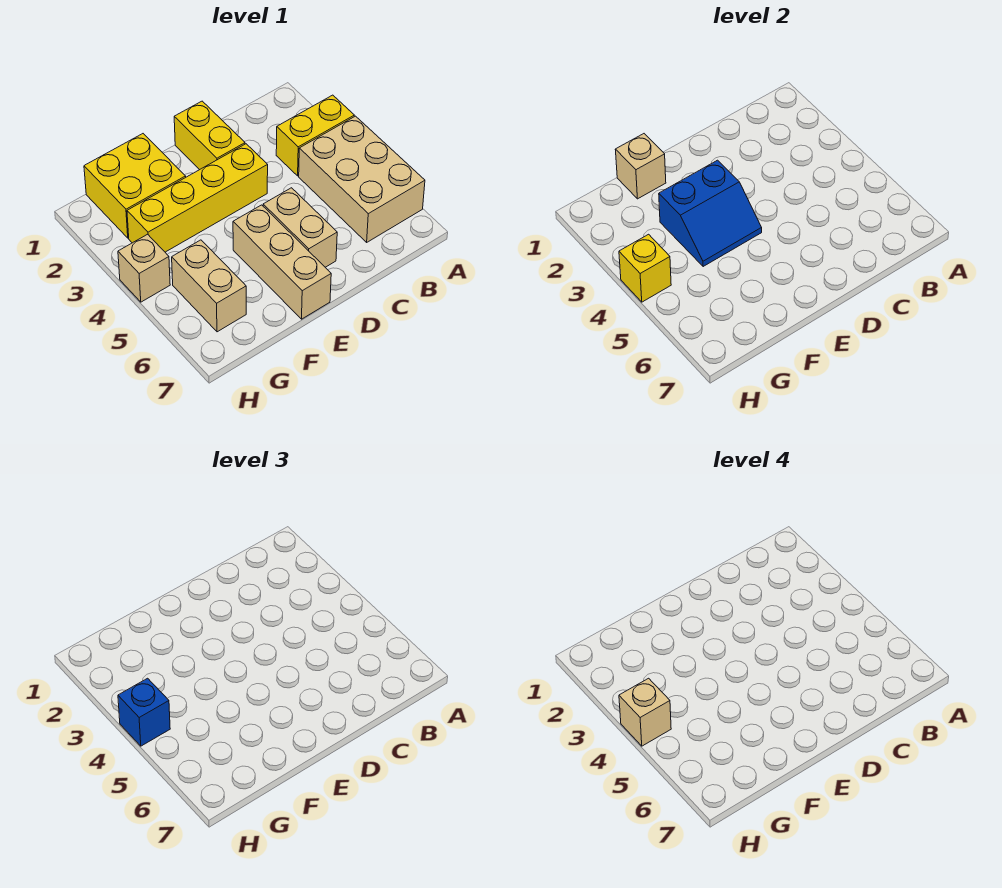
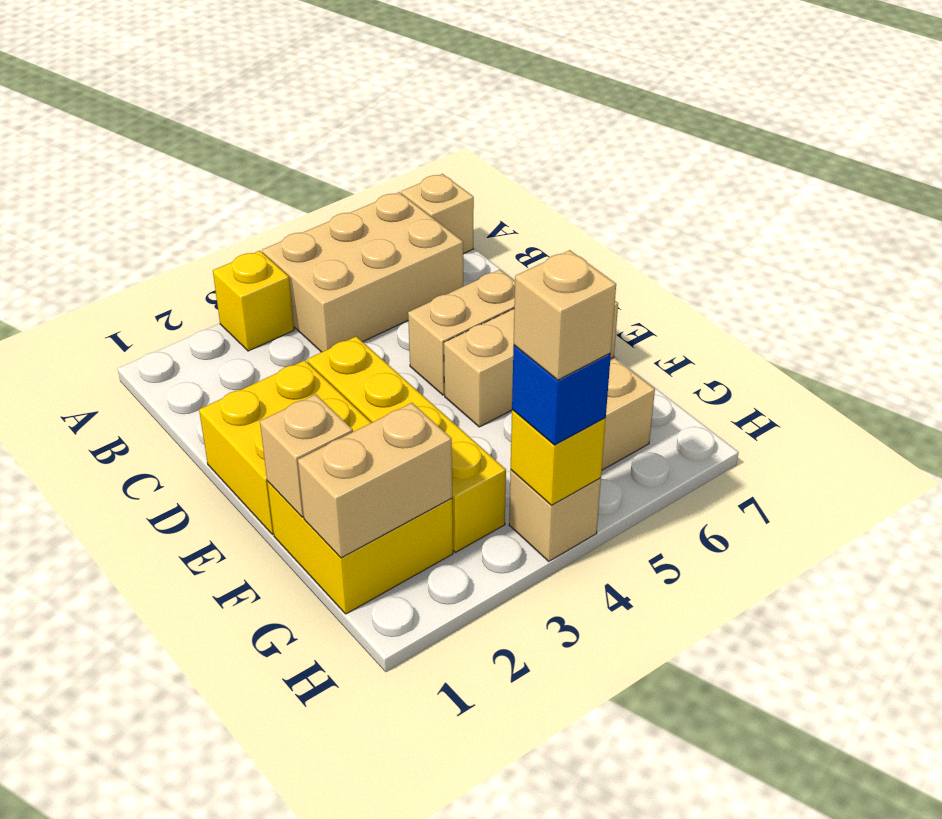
yellow brick A3:B3 level 1 -> yellow brick A3 level 1
none -> tan brick A7 level 1
yellow brick D1:D2 level 1 -> yellow brick D1:E2 level 1
blue slope E3:F4 level 2 top 3 -> none
none -> tan brick G1:G2 level 2

